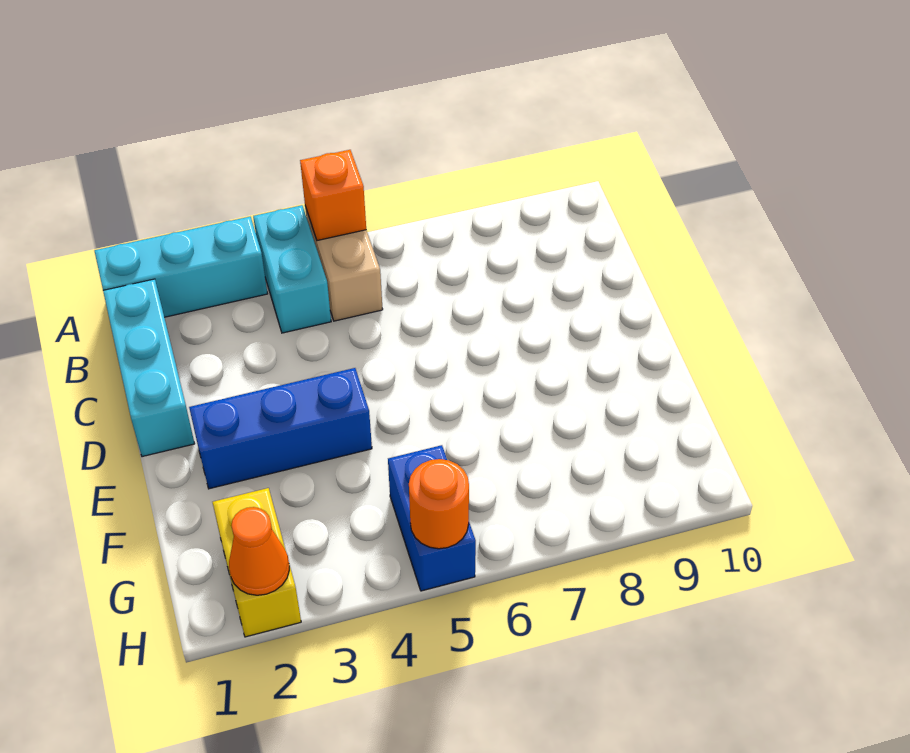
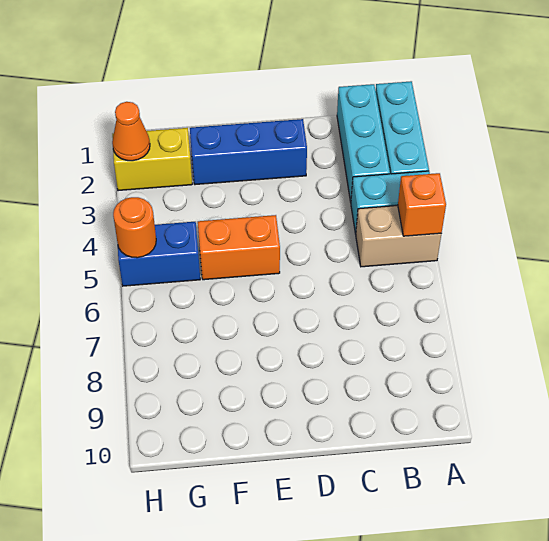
cyan brick B1:D1 level 1 -> cyan brick B1:B3 level 1
blue brick E2:E4 level 1 -> blue brick D2:F2 level 1
none -> orange brick E5:F5 level 1

